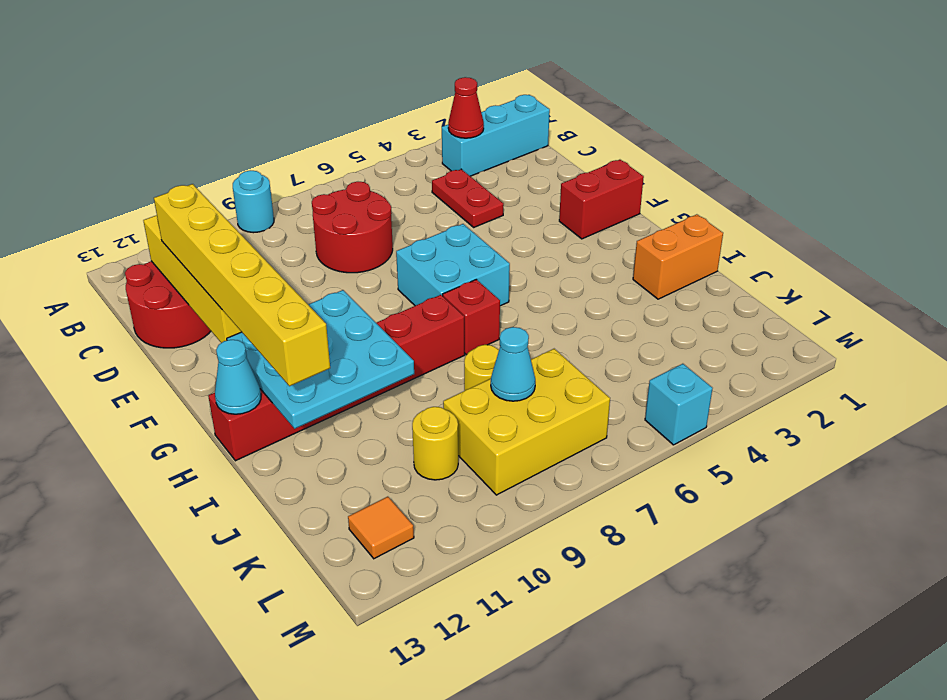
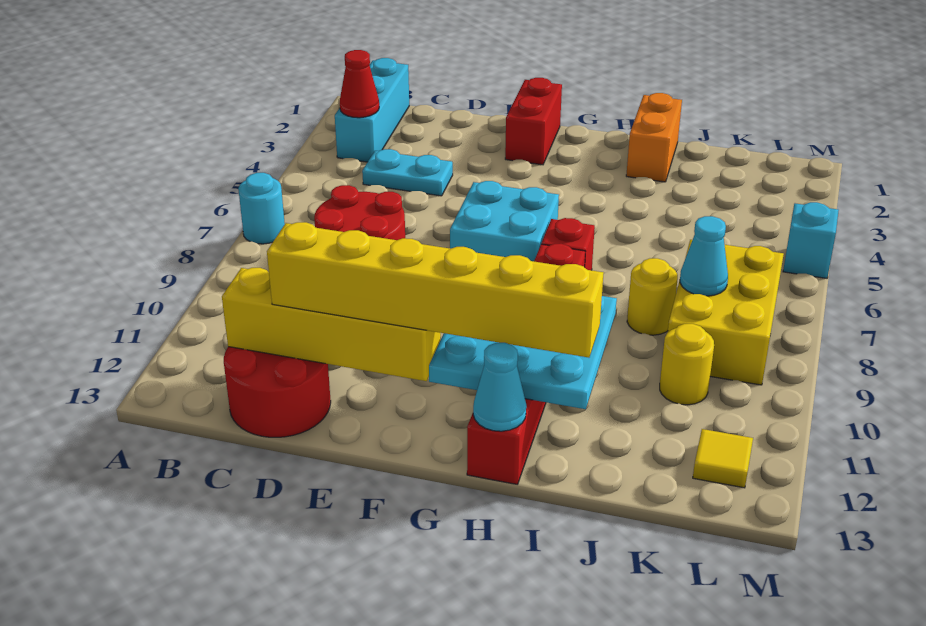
cyan round brick A9 level 1 -> cyan round brick A7 level 1
red plate C4:D4 level 1 -> cyan plate C4:D4 level 1
orange tile L12 level 1 -> yellow tile L12 level 1

